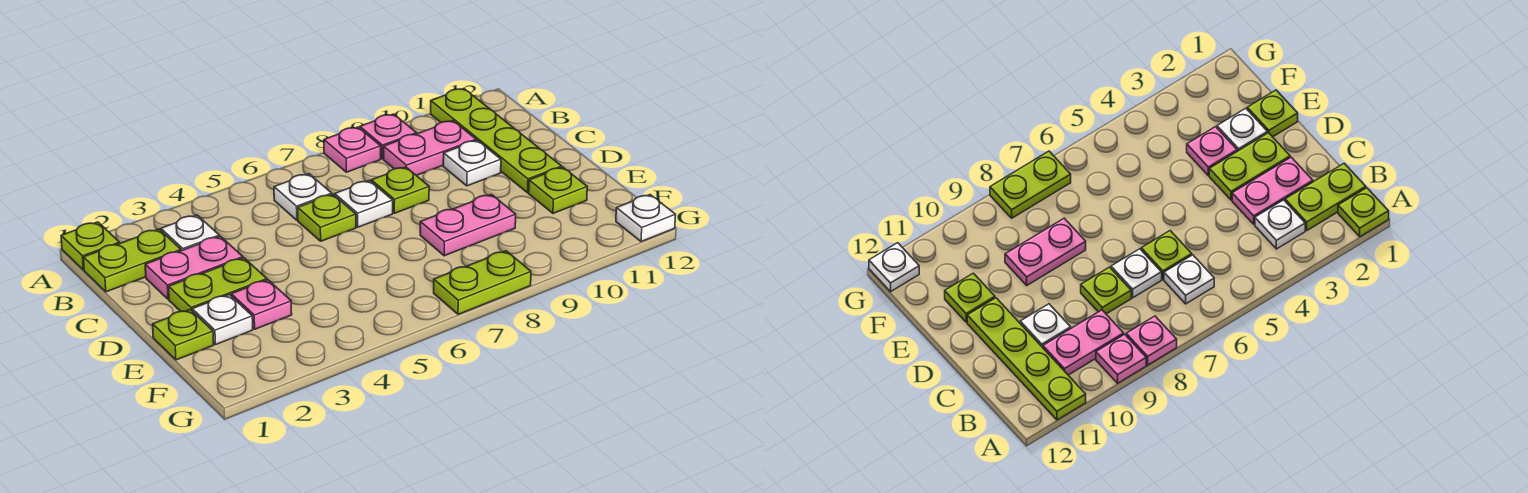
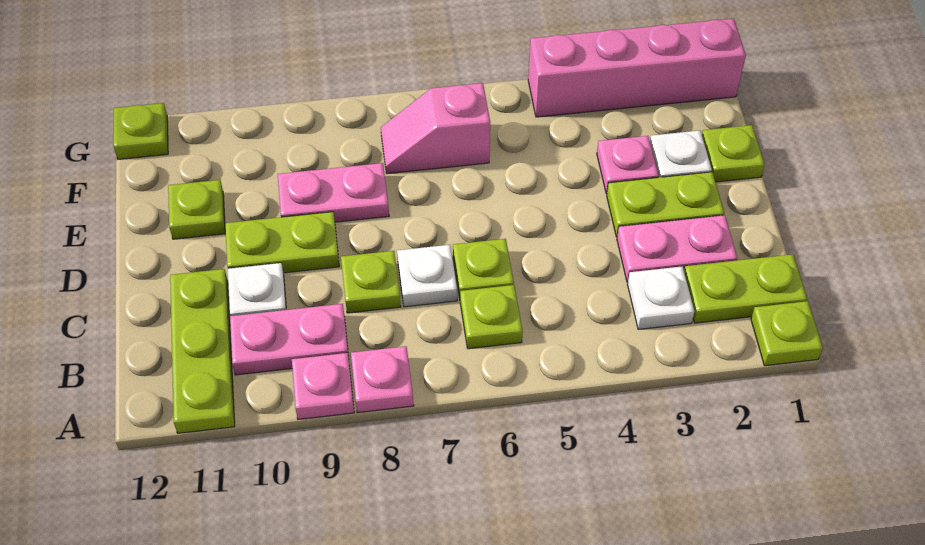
lime plate A11:D11 level 1 -> lime plate A11:C11 level 1
white plate B6 level 1 -> lime plate B6 level 1
none -> pink slope F6:F7 level 1 top 6
none -> pink brick G1:G4 level 1
lime plate G7:G8 level 1 -> lime plate D9:D10 level 1
white plate G12 level 1 -> lime plate G12 level 1

